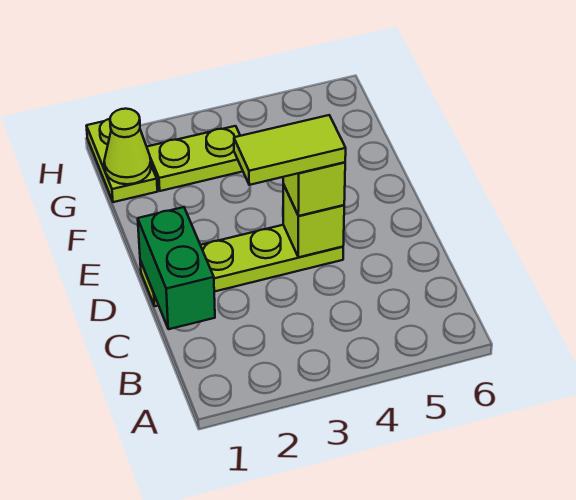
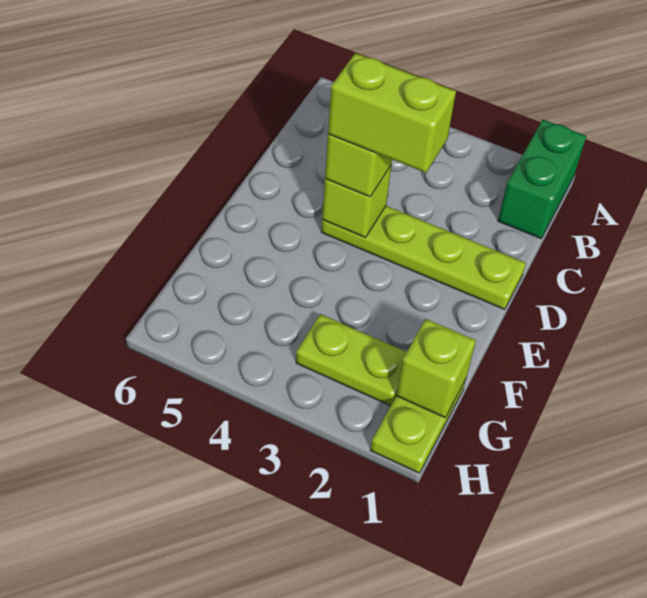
green brick C1:D1 level 2 -> green brick A1:B1 level 1
lime tile D3:D4 level 4 -> lime brick D3:D4 level 4
lime cone G1 level 2 -> lime brick G1 level 2

